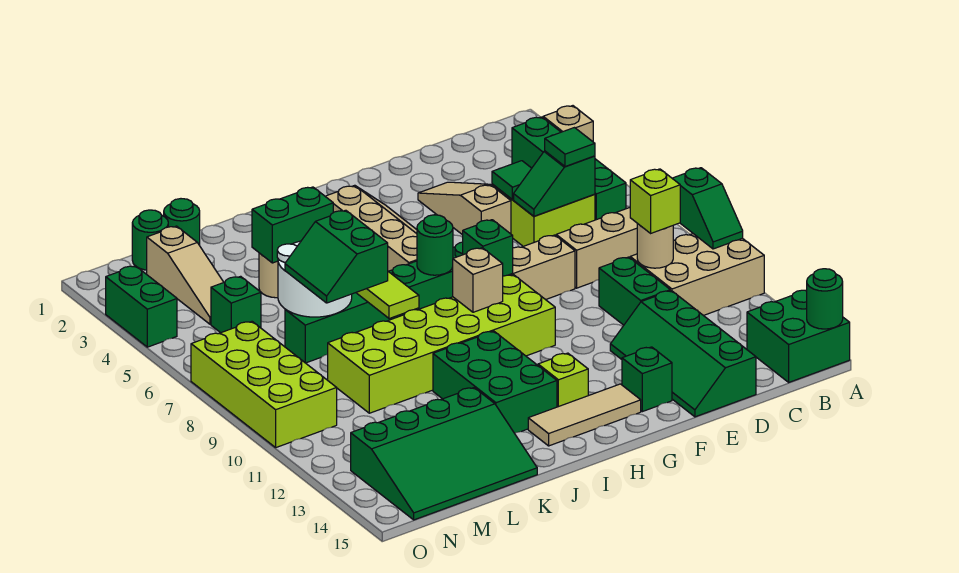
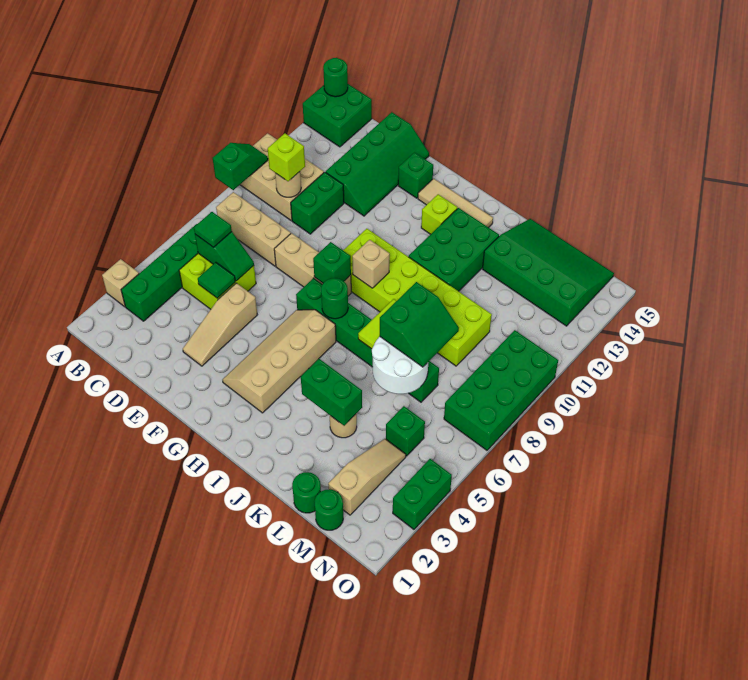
lime brick N7:O10 level 1 -> green brick N7:O10 level 1

